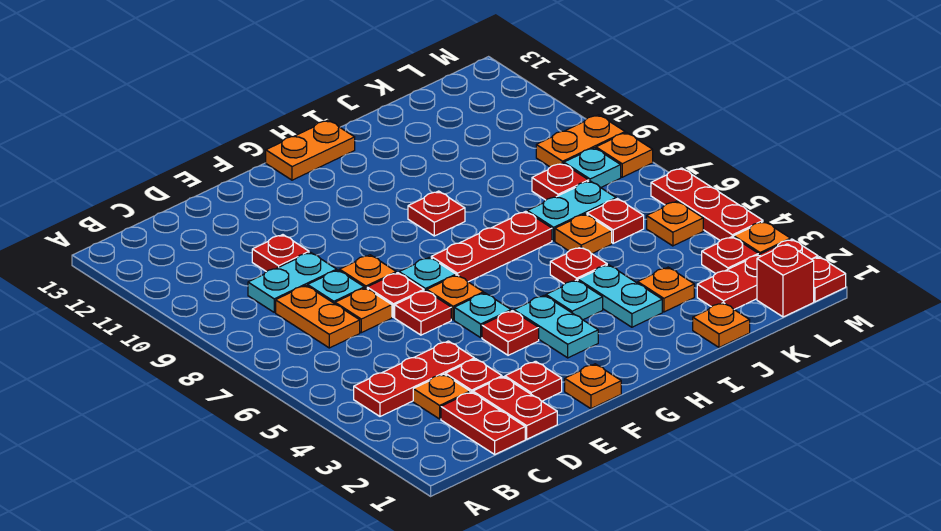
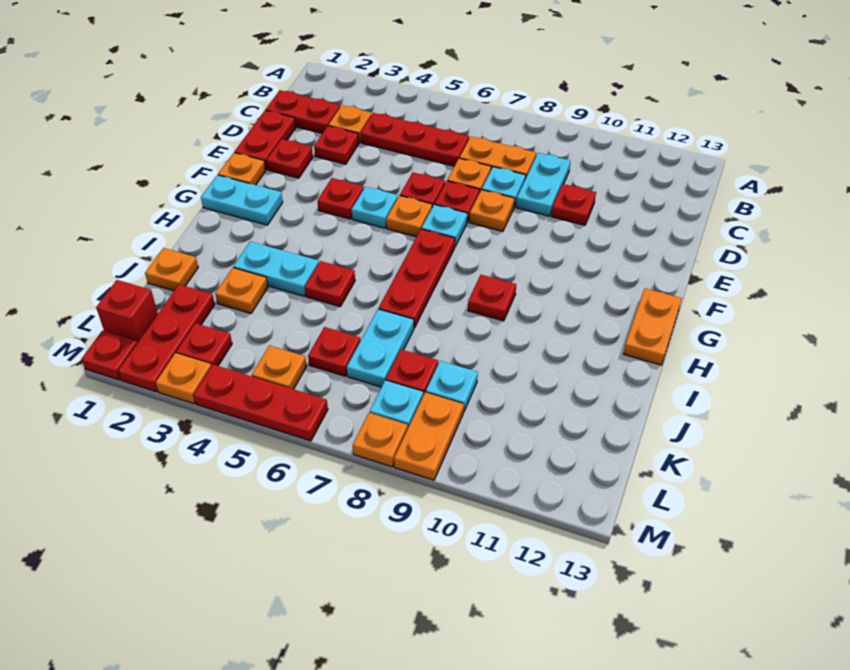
red plate B4:D4 level 1 -> red plate C4:C6 level 1
red plate D1:D2 level 1 -> red plate D1:E1 level 1
cyan plate G3:G4 level 1 -> cyan plate G1:G2 level 1
cyan plate H4 level 1 -> cyan plate K9 level 1
orange plate J6 level 1 -> none

